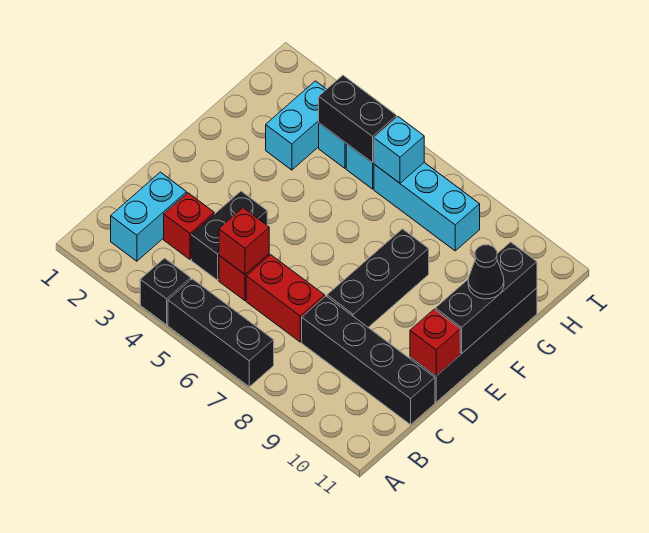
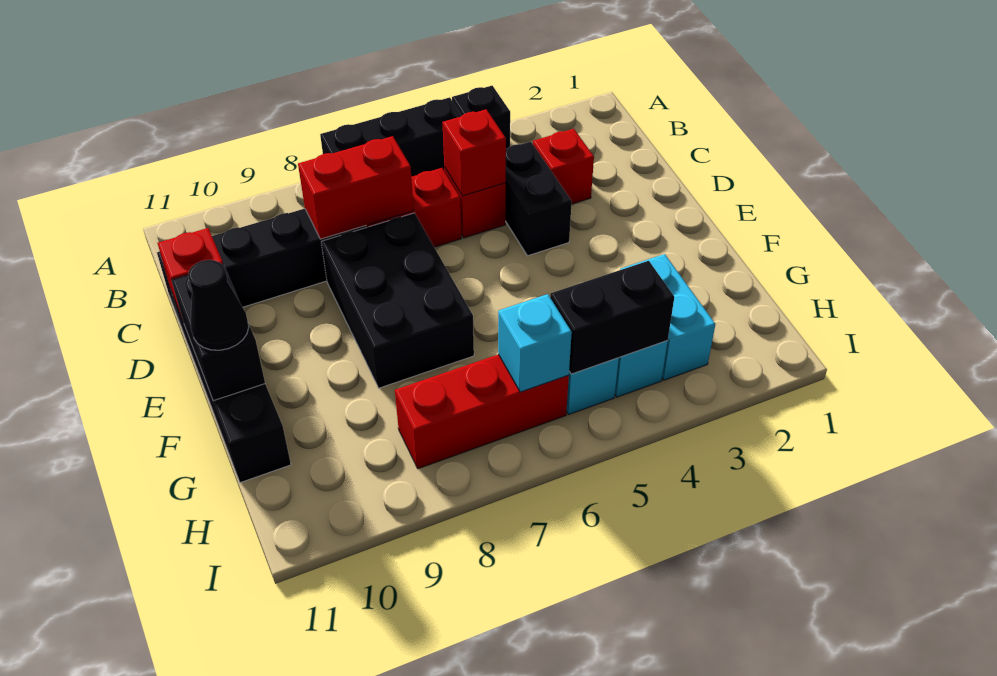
cyan brick B2:C2 level 1 -> none
none -> red brick C7:C8 level 2
black brick D8:F8 level 1 -> black brick D7:F8 level 1
black brick E11:G11 level 2 -> black brick E11:F11 level 2
cyan brick H6:H8 level 1 -> red brick H6:H8 level 1

